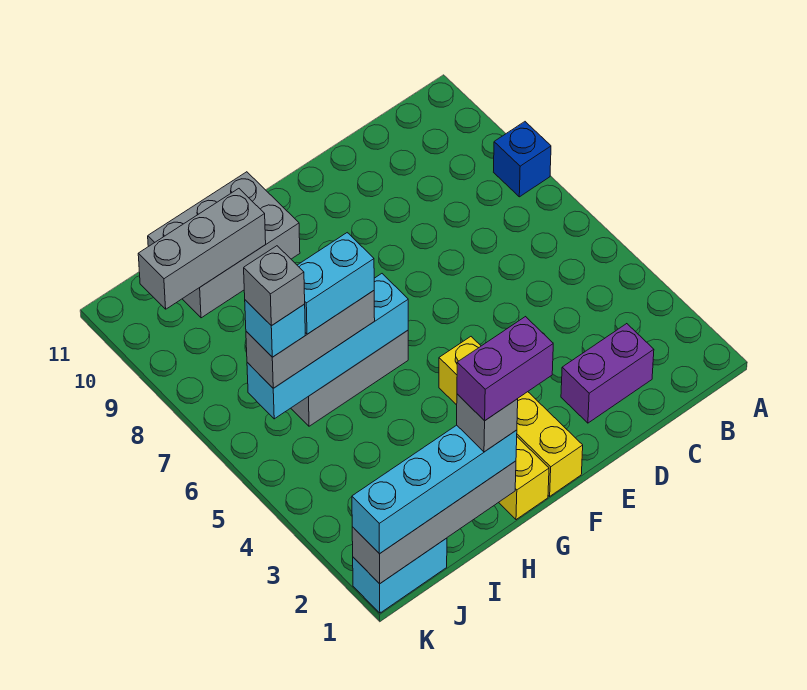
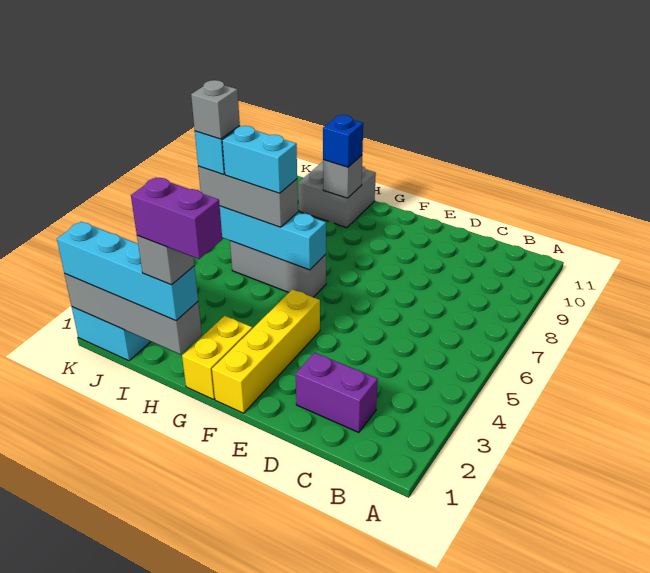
blue brick A8 level 1 -> blue brick H10 level 3
grey brick G10:I11 level 1 -> grey brick H10:I11 level 1
grey brick H10:J10 level 2 -> grey brick H10 level 2

